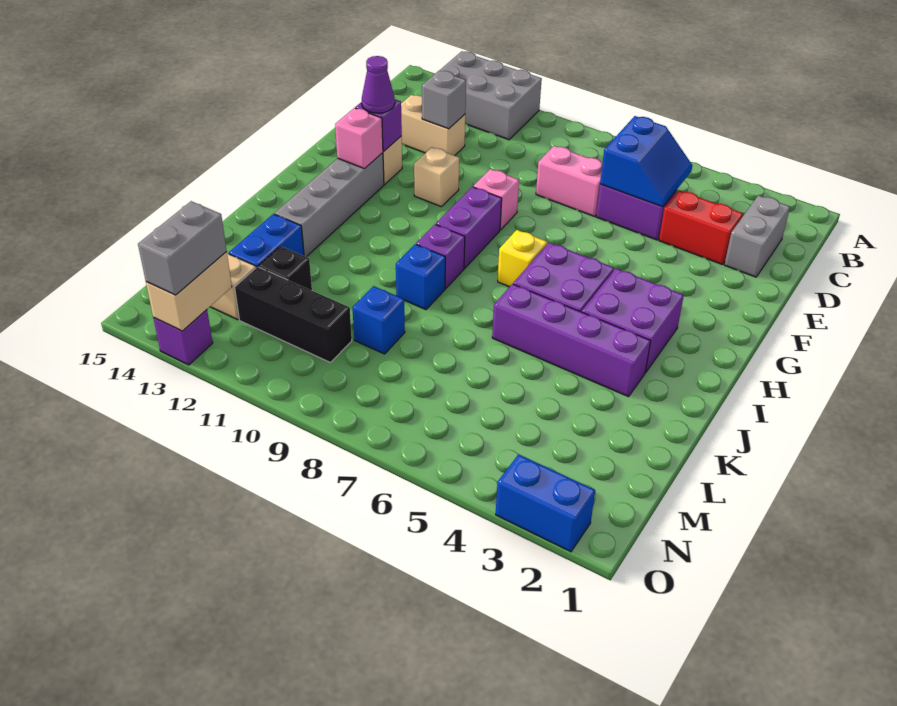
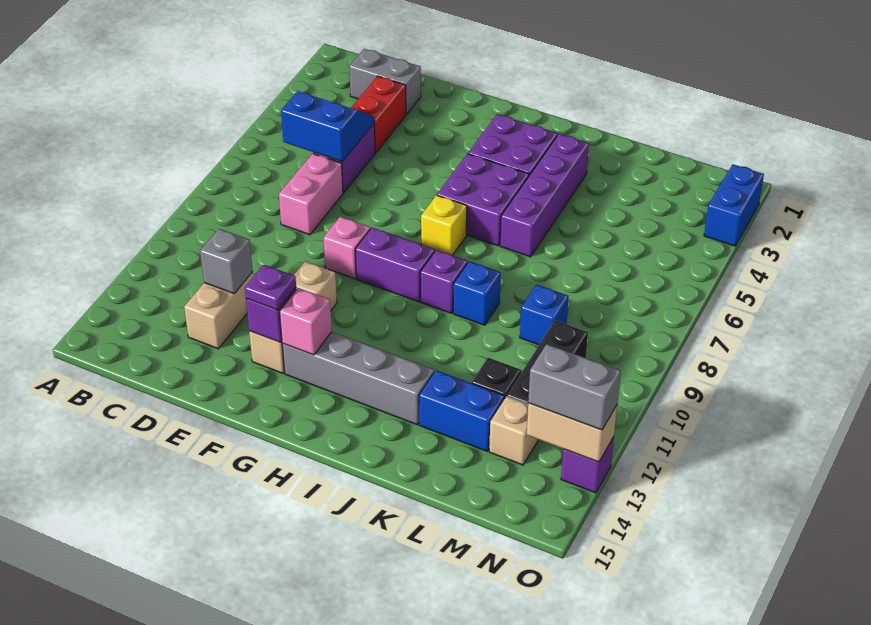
grey brick A11:B13 level 1 -> none
purple cone F13 level 3 -> purple plate F13 level 3

